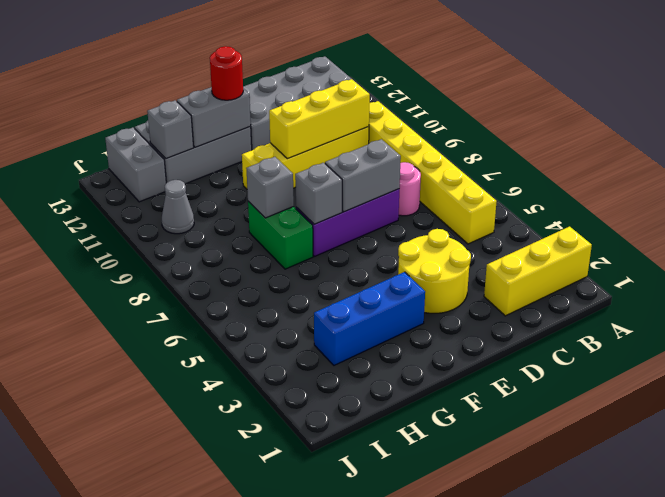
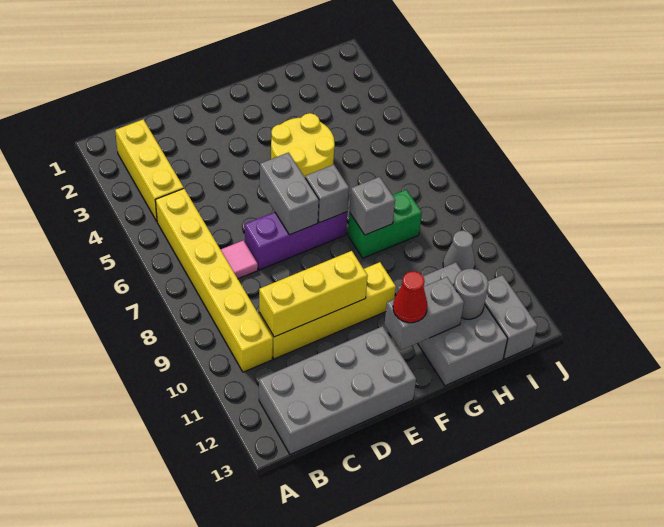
yellow brick A2:C2 level 1 -> yellow brick B2:B4 level 1
pink round brick C7 level 1 -> pink tile C7 level 1
yellow round brick D3:E4 level 1 -> yellow round brick F4:G5 level 1
grey brick D7:E7 level 2 -> grey brick E6:E7 level 2
blue brick F3:H3 level 1 -> none
grey brick F12:H13 level 1 -> grey brick G11:H13 level 1
red round brick F12 level 3 -> red cone F12 level 3
green brick G7:G8 level 1 -> green brick G8:H8 level 1
grey brick H12 level 2 -> grey round brick H12 level 2

